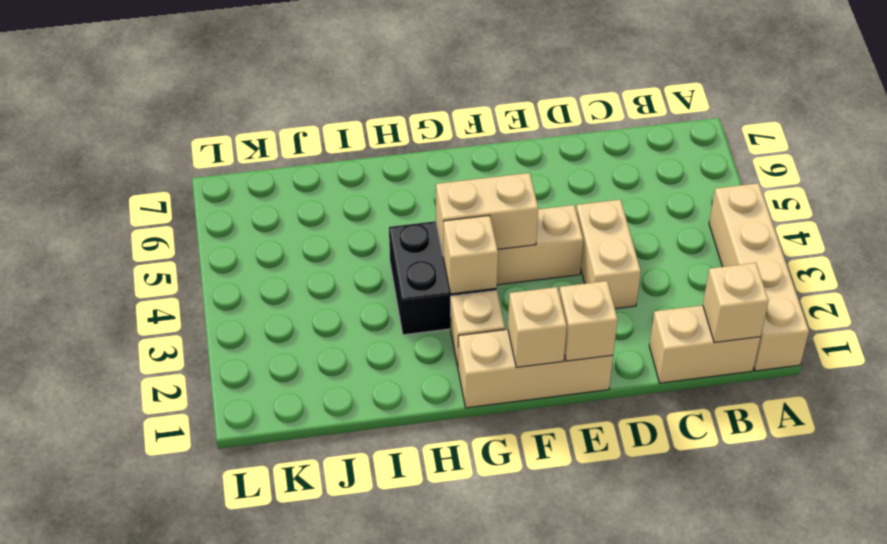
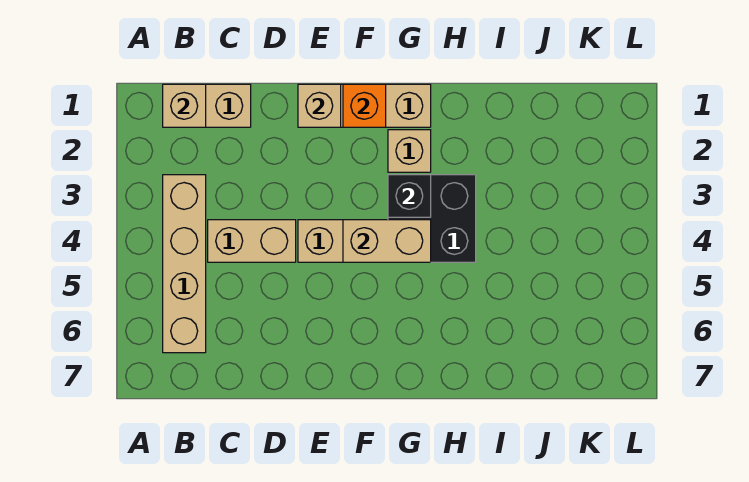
tan brick A1:A4 level 1 -> tan brick B3:B6 level 1
tan brick D3:D4 level 1 -> tan brick C4:D4 level 1
tan brick F1 level 2 -> orange brick F1 level 2
tan brick G3 level 2 -> black brick G3 level 2

